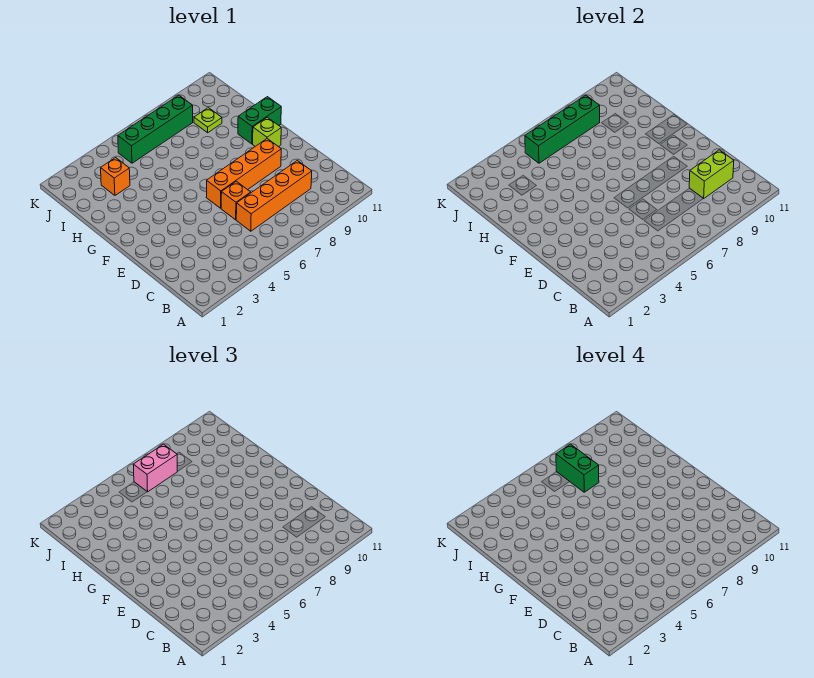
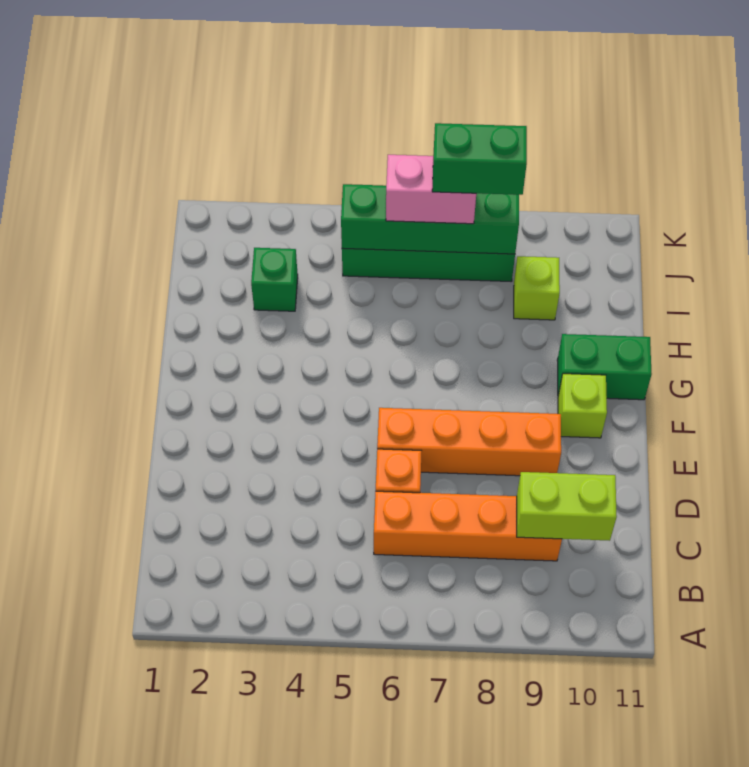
orange brick I3 level 1 -> green brick I3 level 1
green brick I7:J7 level 4 -> green brick J7:J8 level 4
lime plate I9 level 1 -> lime brick I9 level 1

